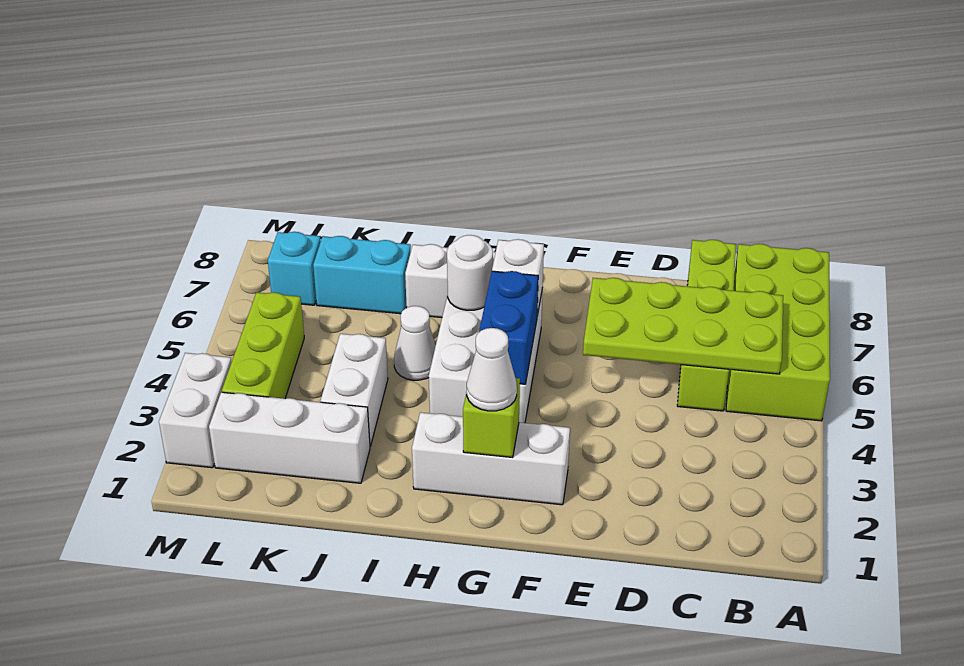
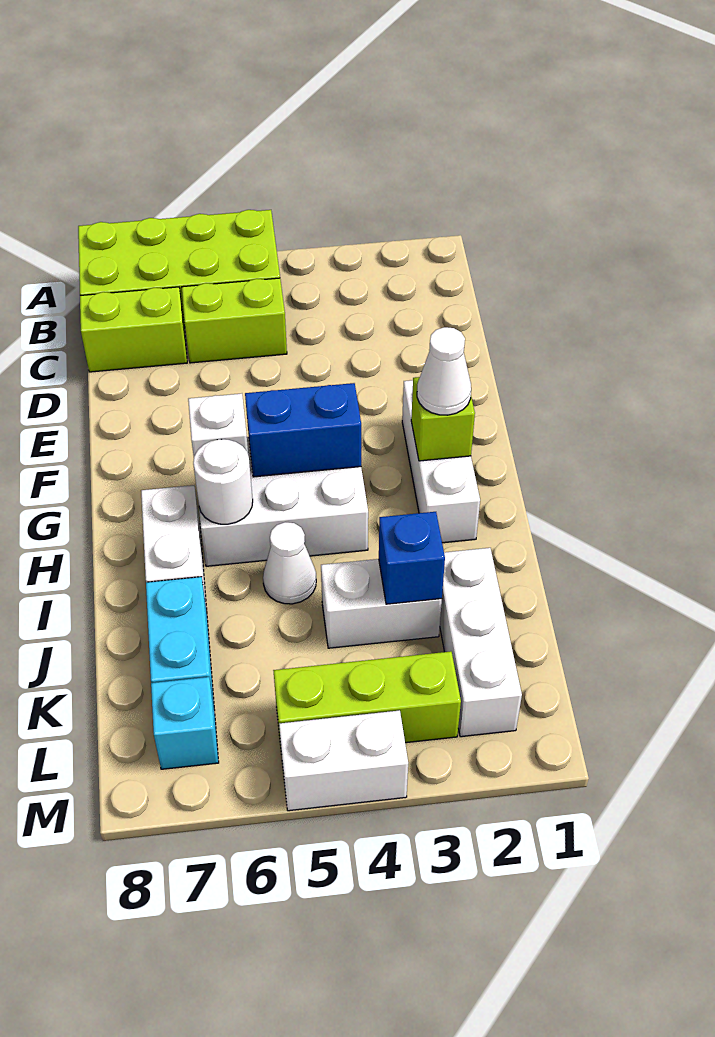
lime plate B5:E6 level 2 -> none
none -> blue brick J3 level 2
white brick M2:M3 level 1 -> white brick M4:M5 level 1

